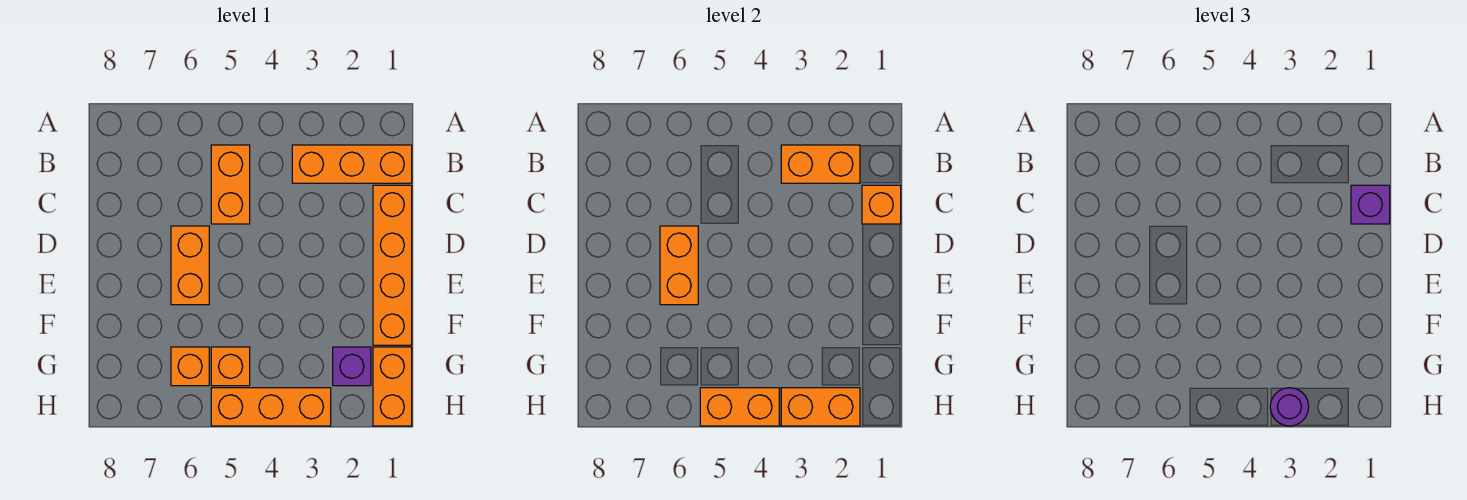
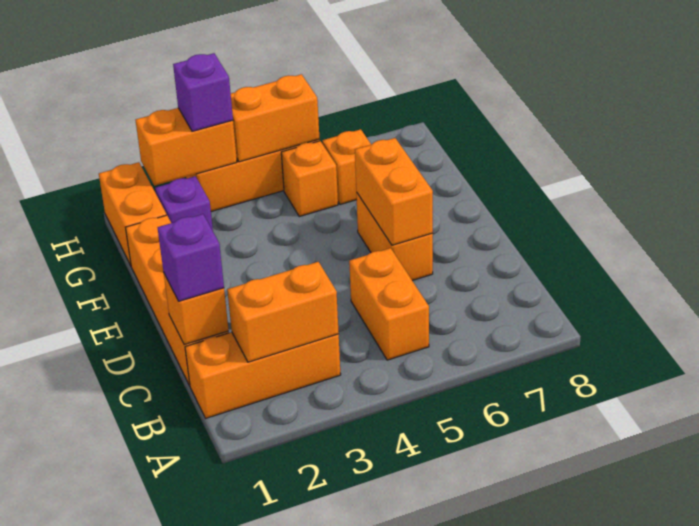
purple round brick H3 level 3 -> purple brick H3 level 3

